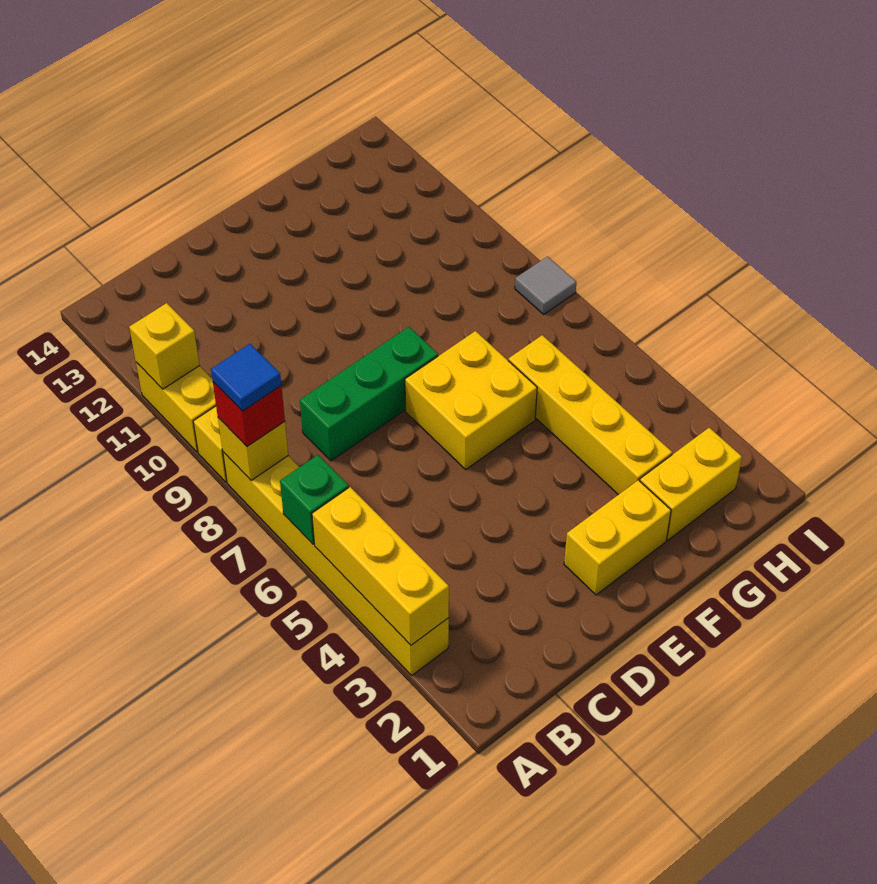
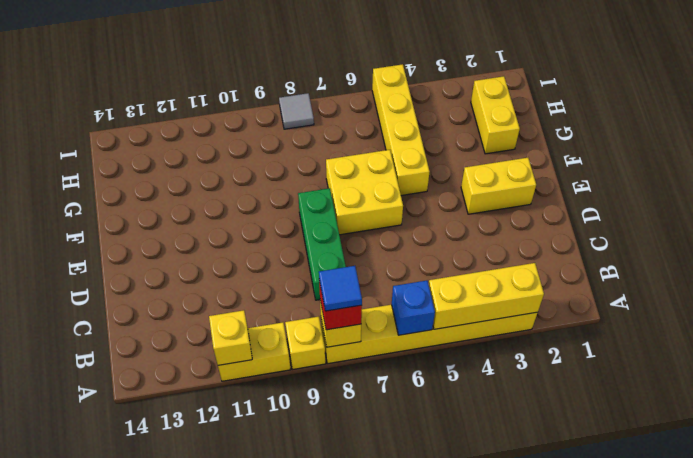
green brick A6 level 2 -> blue brick A6 level 2
yellow brick E2:F2 level 1 -> yellow brick E2:E3 level 1
yellow brick G3:G6 level 1 -> yellow brick F5:I5 level 1

